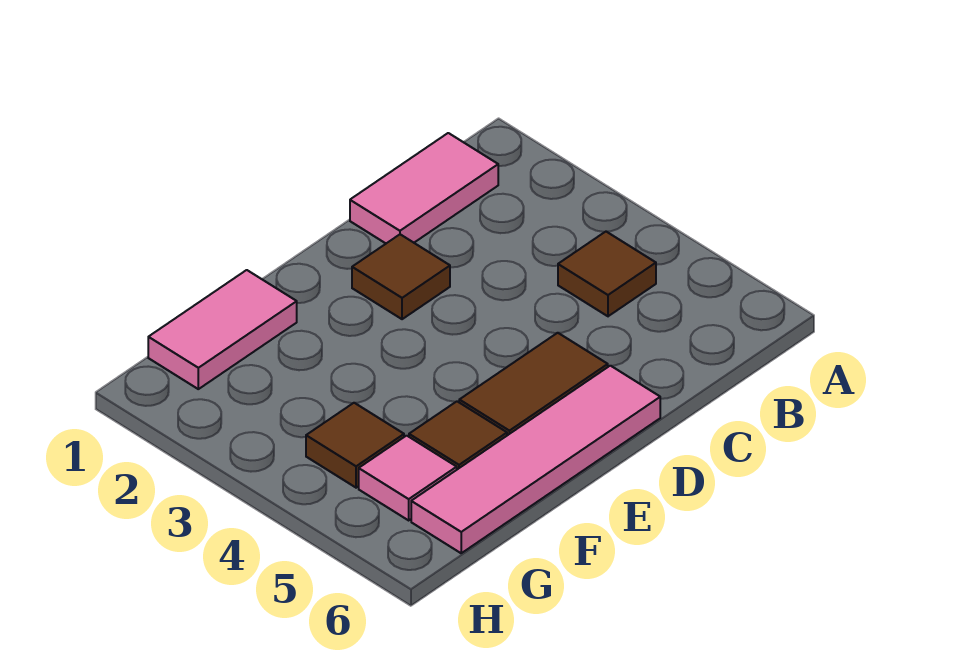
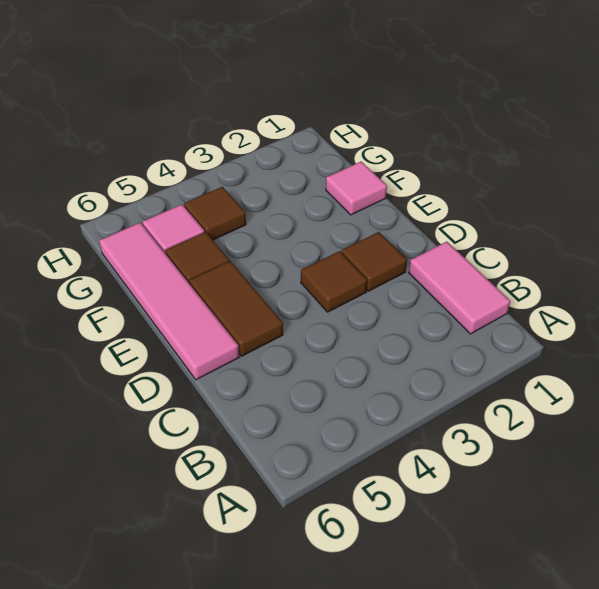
brown tile B4 level 1 -> brown tile D3 level 1
pink tile F1:G1 level 1 -> pink tile F1 level 1

